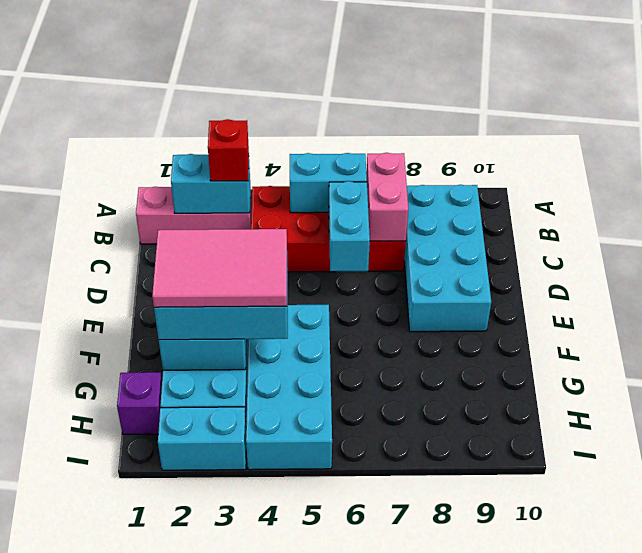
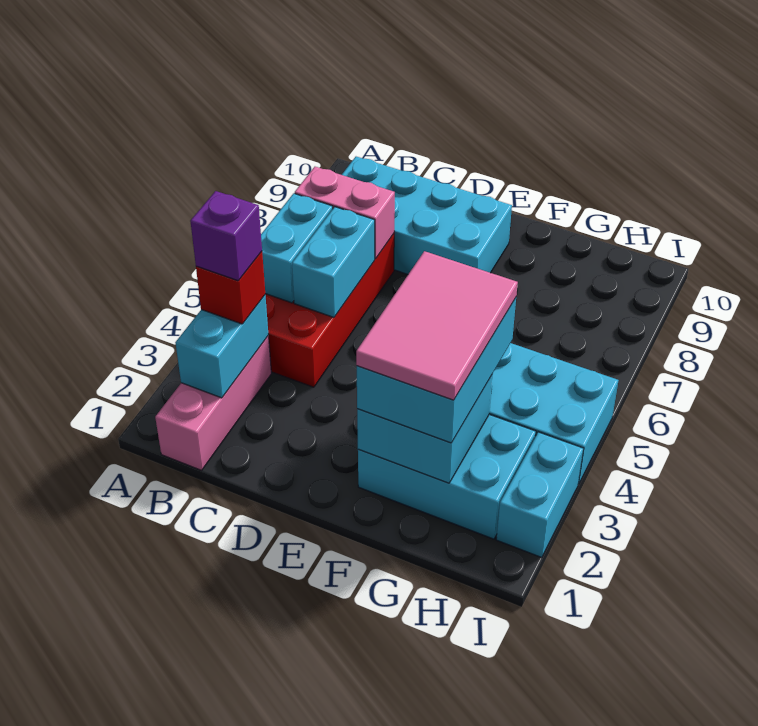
cyan brick C6:D6 level 2 -> cyan brick C5:C6 level 2
purple brick H1 level 1 -> purple brick B3 level 4

